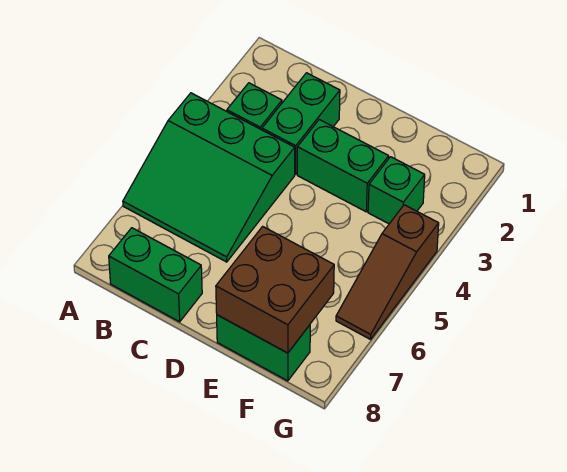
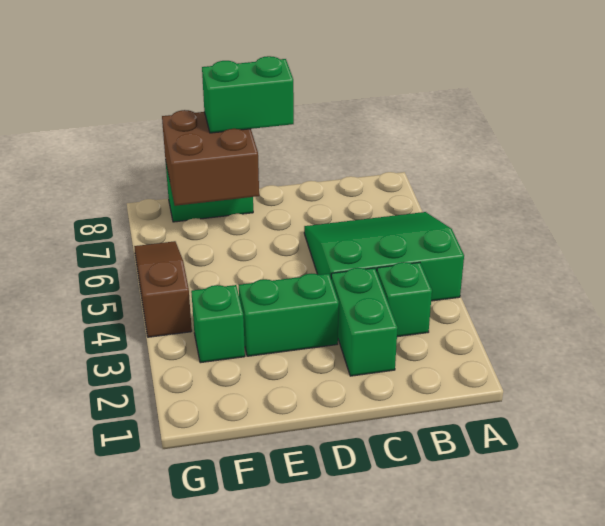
green brick B8:C8 level 1 -> green brick D8:E8 level 3

